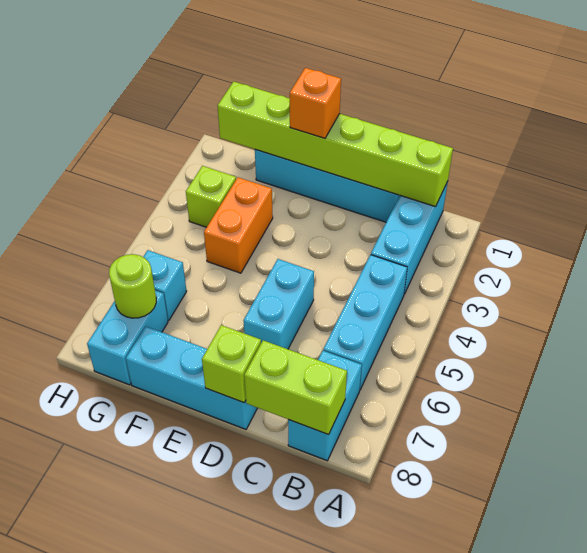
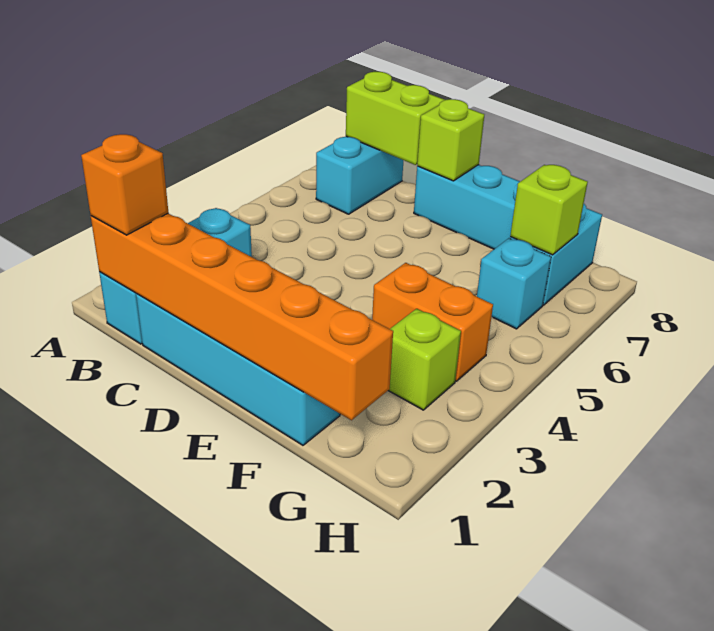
lime brick B1:G1 level 2 -> orange brick B1:G1 level 2
cyan brick B4:B6 level 1 -> none
cyan brick D5:D6 level 1 -> none
orange brick E1 level 3 -> orange brick B1 level 3
orange brick F3:F4 level 1 -> orange brick F4:G4 level 1
lime round brick G7 level 2 -> lime brick G7 level 2

